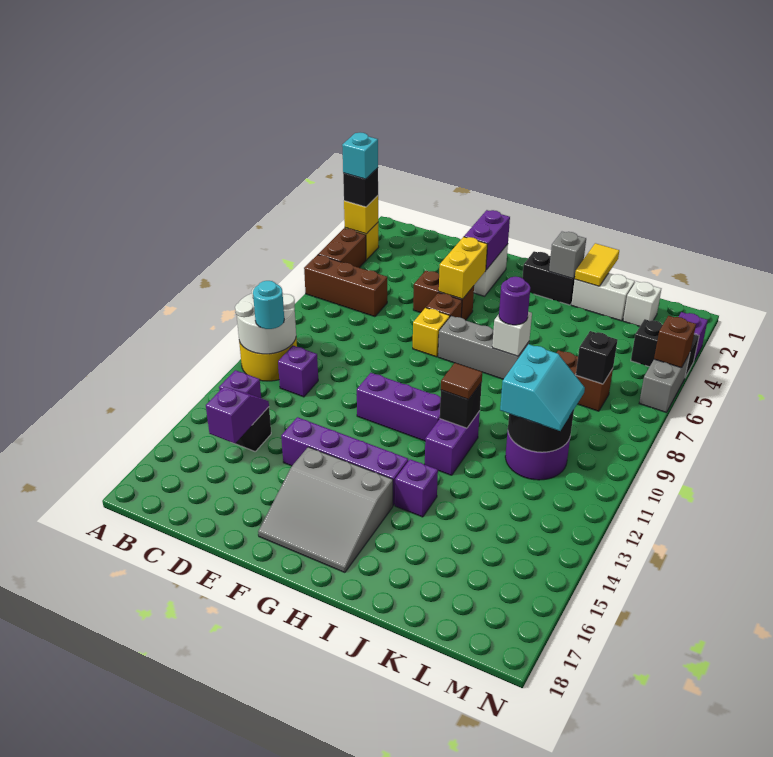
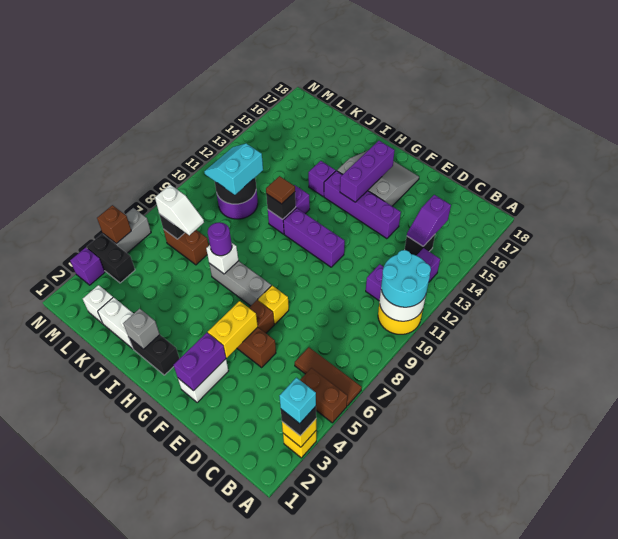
brown brick A4:A5 level 1 -> brown brick A5:B5 level 1
brown brick A6:C6 level 1 -> brown tile A6:C6 level 1
cyan round brick B11 level 3 -> cyan round brick A10:B11 level 3
none -> purple brick G14:G16 level 2
yellow tile J1:J2 level 2 -> none
none -> white slope K7:L7 level 3 top L

